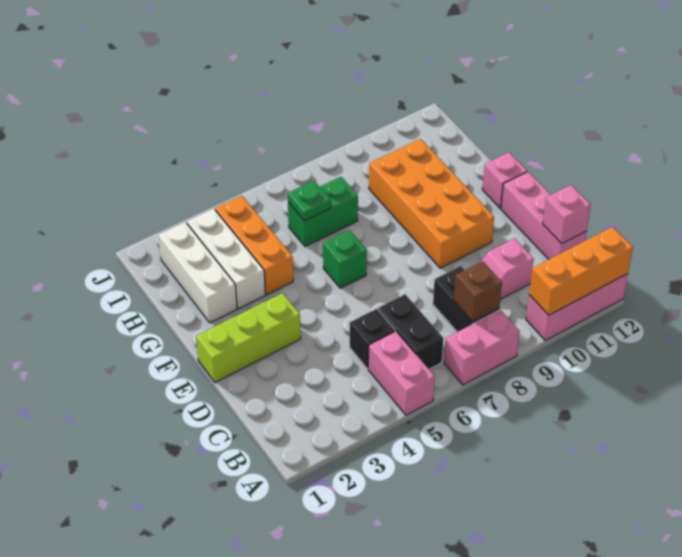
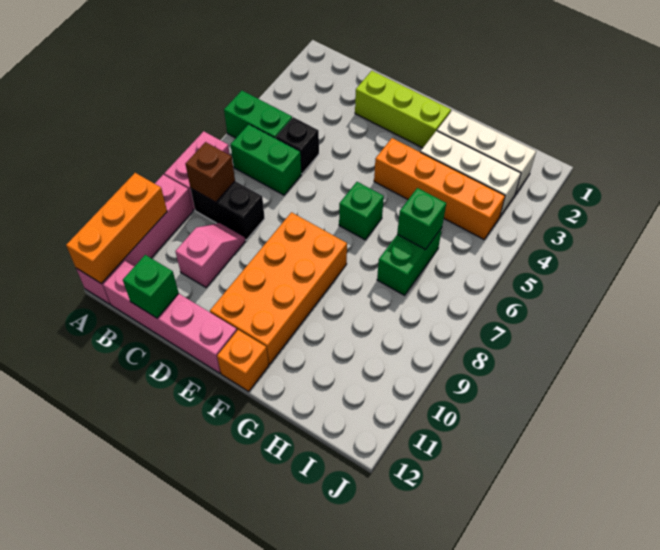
pink brick A5:B5 level 1 -> green brick A5:B5 level 1
pink brick A10:A12 level 1 -> pink brick A9:A12 level 1
black brick B6:C6 level 1 -> green brick B6:C6 level 1
pink brick C12:E12 level 1 -> pink brick B12:E12 level 1
pink brick C12 level 2 -> green brick C12 level 2
lime brick E1:E3 level 1 -> lime brick D2:F2 level 1
orange brick E9:H10 level 1 -> orange brick E8:F11 level 1
pink brick F12 level 1 -> orange brick F12 level 1
orange brick G4:I4 level 1 -> orange brick F4:I4 level 1
green plate H6 level 2 -> green brick H6 level 2

